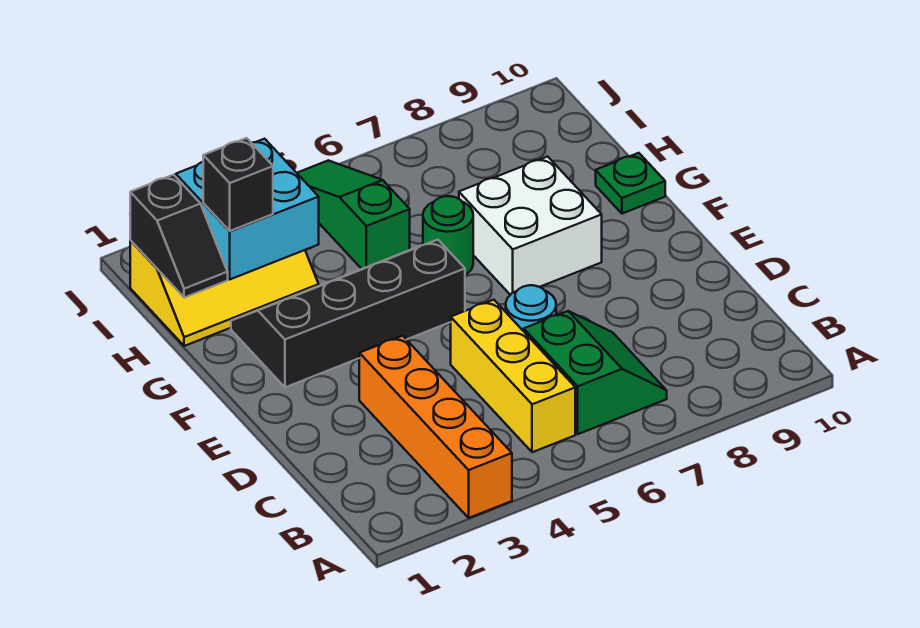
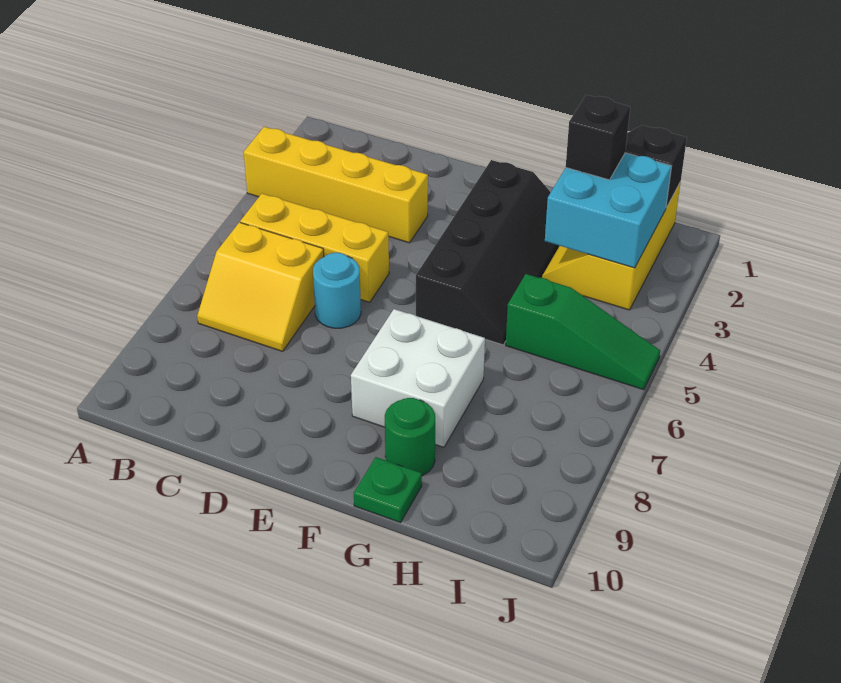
orange brick A3:D3 level 1 -> yellow brick A3:D3 level 1
green slope B6:C7 level 1 top 6 -> yellow slope B6:C7 level 1 top 6
green round brick G6 level 1 -> green round brick G9 level 1

